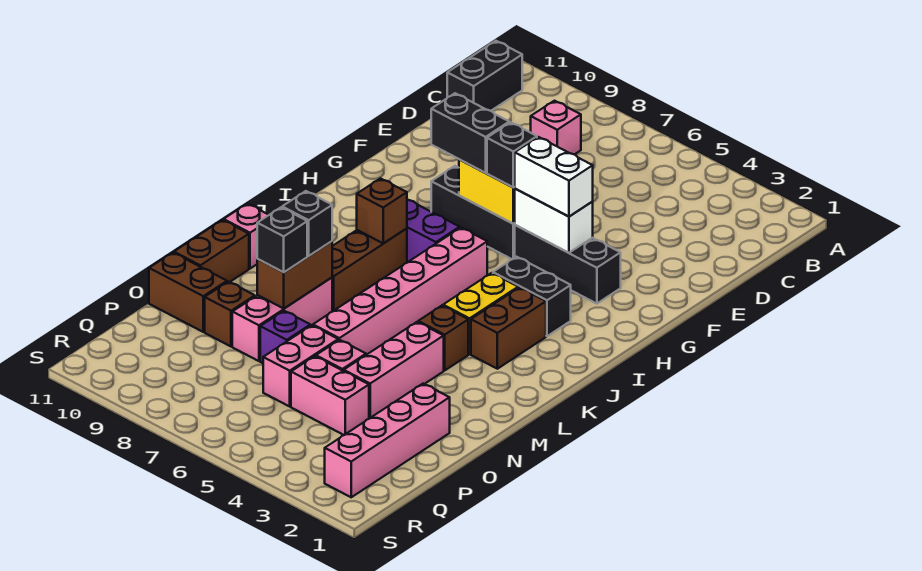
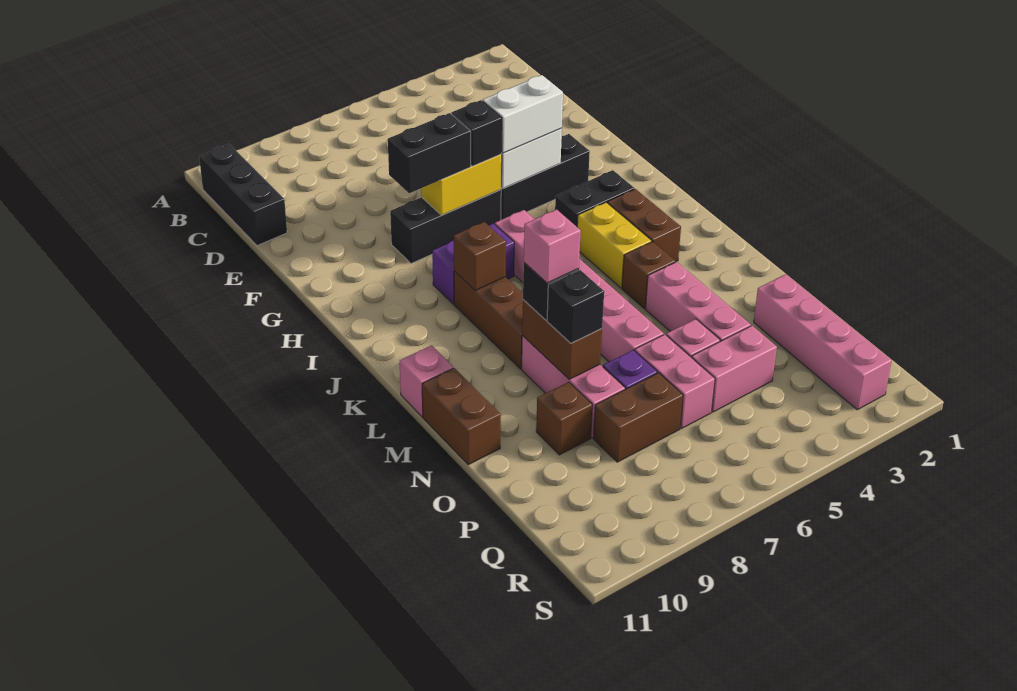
black brick B11:C11 level 1 -> black brick B11:D11 level 1
pink brick C8 level 1 -> pink brick M8 level 4
brown brick O10:O11 level 1 -> brown brick P7:P8 level 1

